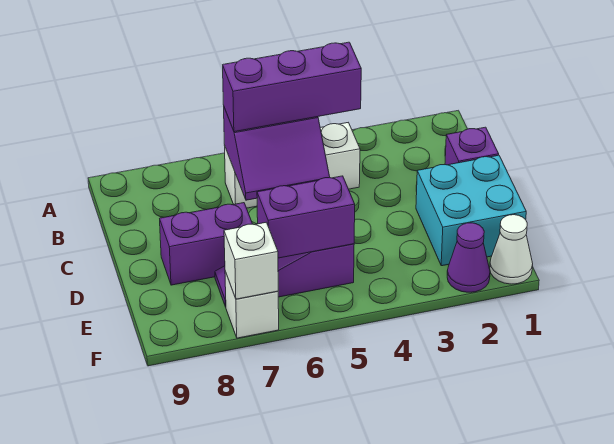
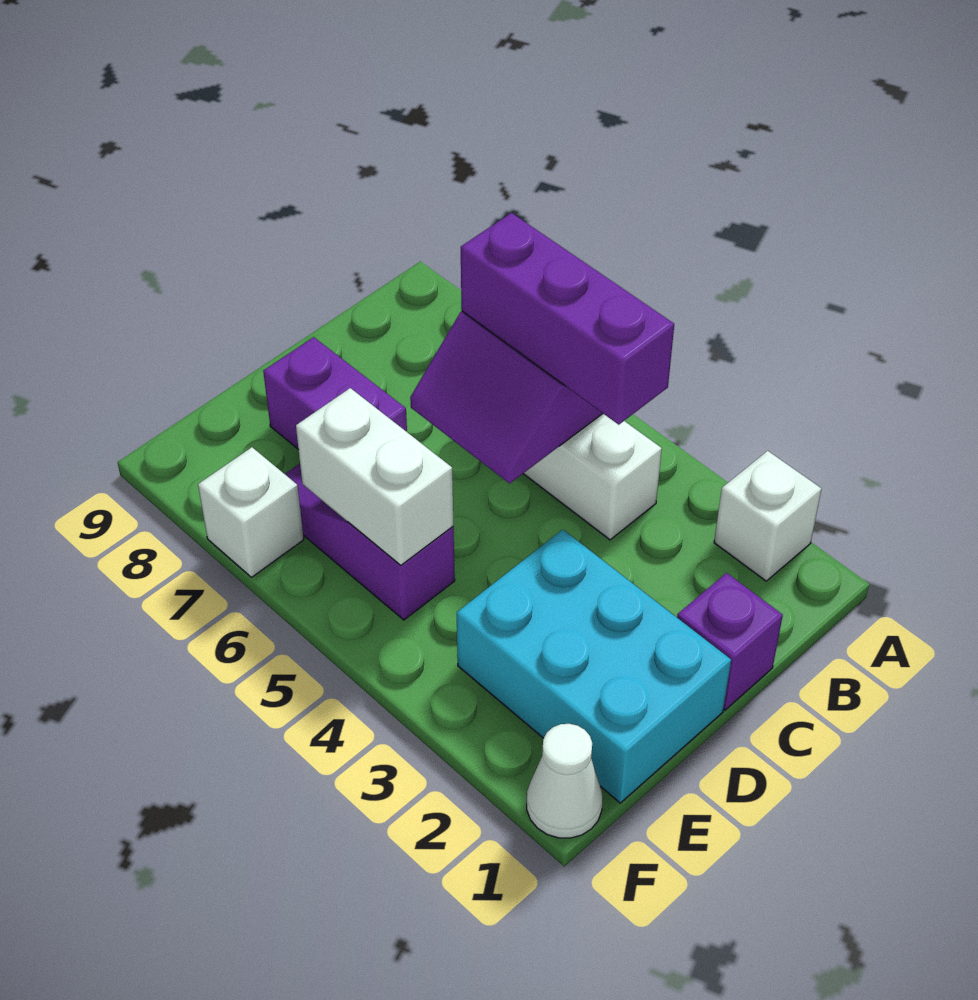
cyan brick D1:E2 level 1 -> cyan brick D1:E3 level 1
purple brick E5:E6 level 2 -> white brick E5:E6 level 2
purple cone F2 level 1 -> none
white brick F7 level 2 -> white brick A2 level 1

